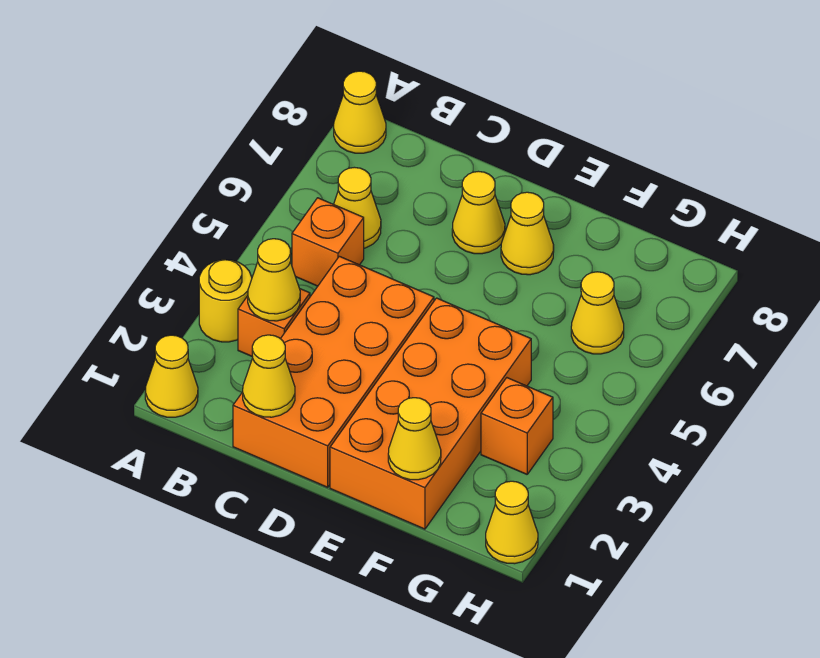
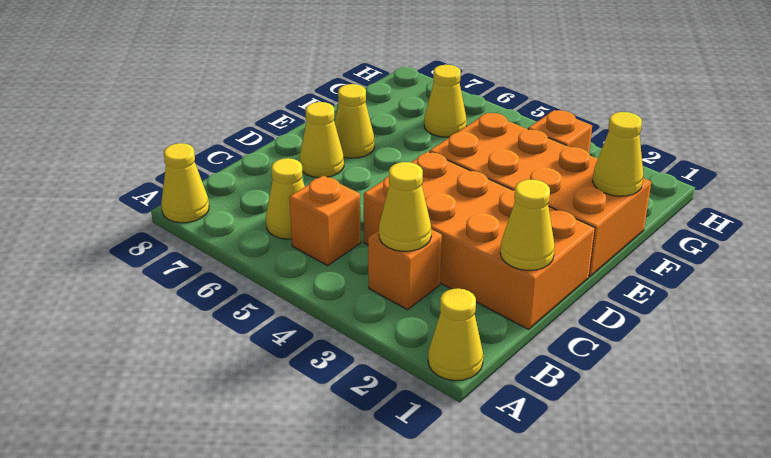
yellow round brick A3 level 1 -> none
yellow cone H1 level 1 -> none

